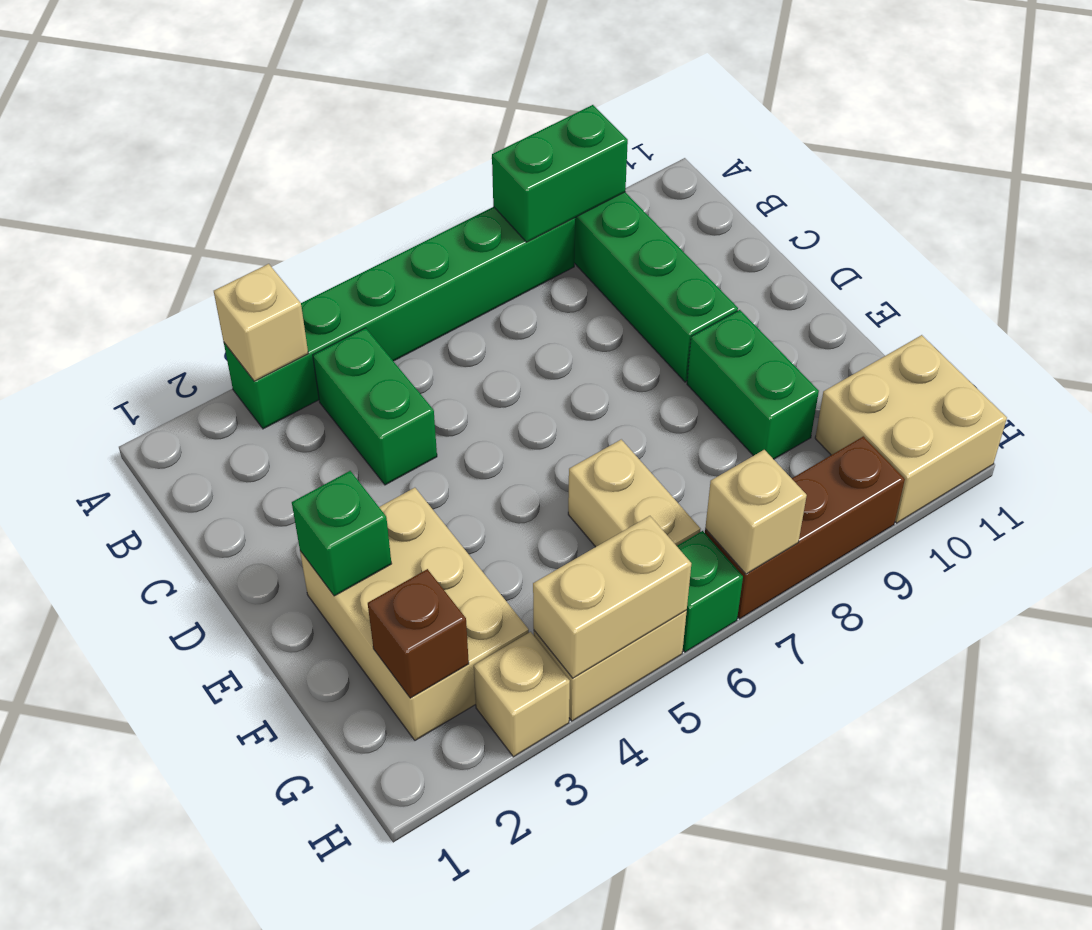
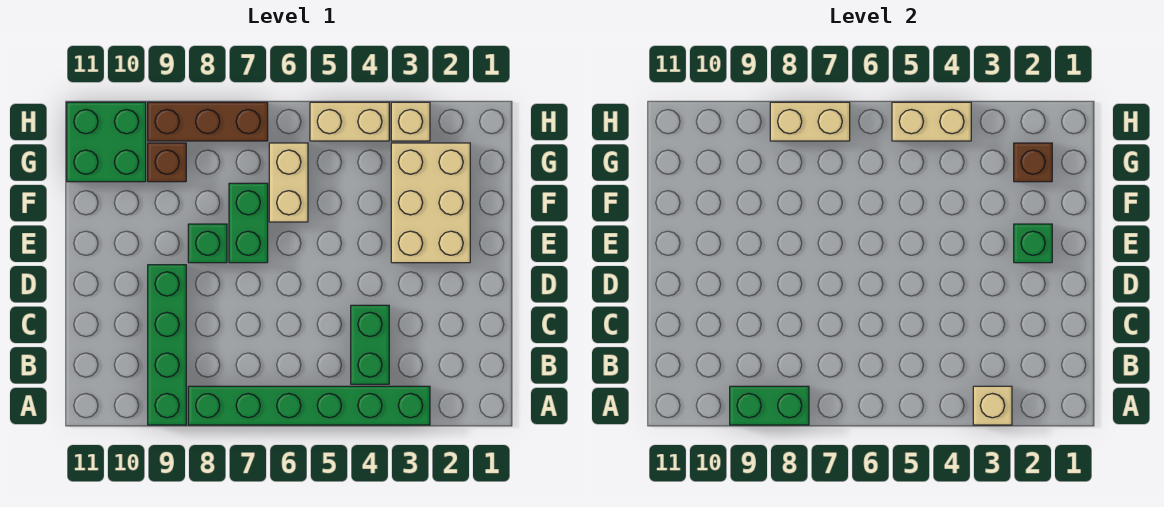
green brick E9:F9 level 1 -> green brick E7:F7 level 1
none -> brown brick G9 level 1
tan brick G10:H11 level 1 -> green brick G10:H11 level 1
green brick H6 level 1 -> green brick E8 level 1
tan brick H7 level 2 -> tan brick H7:H8 level 2

